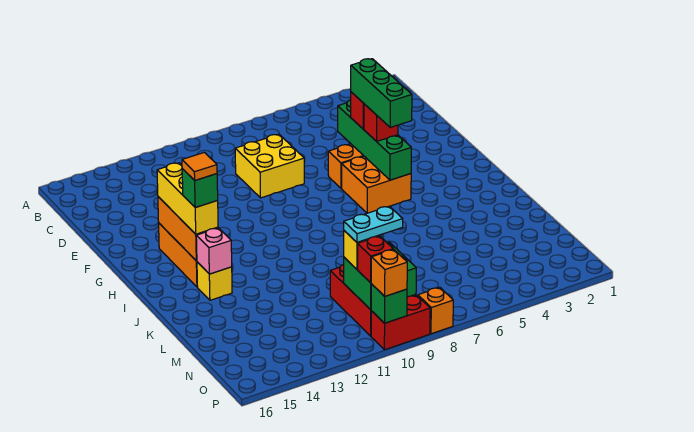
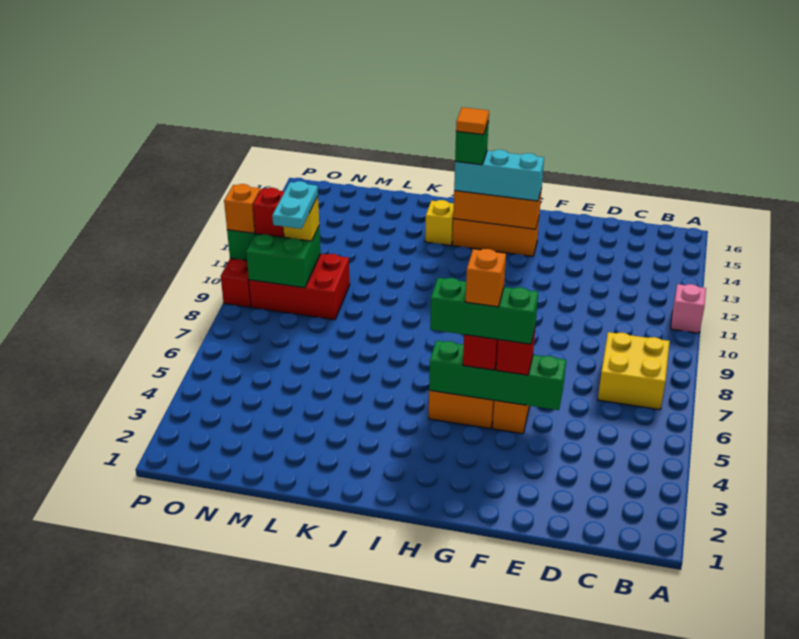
yellow brick D8:E9 level 1 -> yellow brick B7:C8 level 1
yellow brick G14:I14 level 3 -> cyan brick G14:I14 level 3
pink brick J14 level 2 -> pink brick A11 level 1
orange brick P8 level 1 -> orange brick G5 level 5

